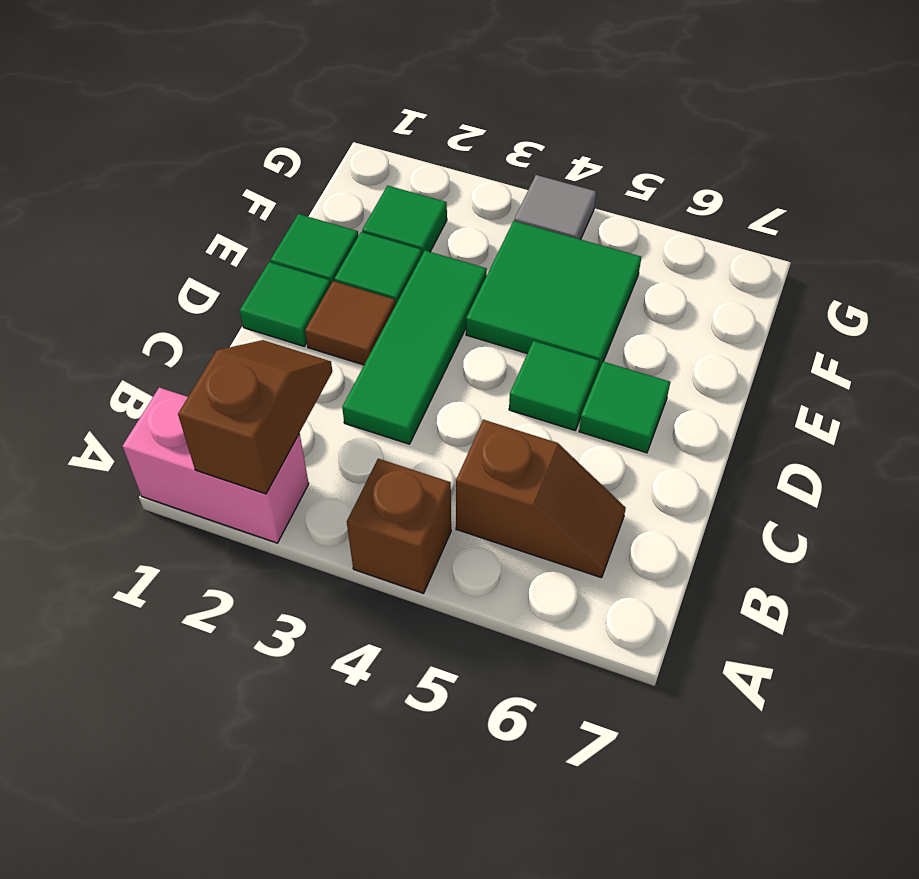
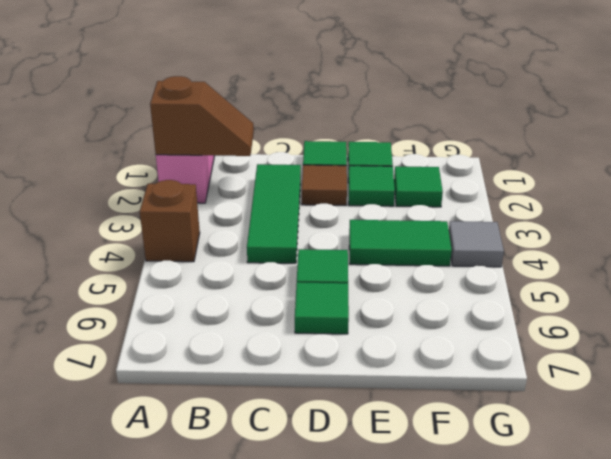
brown slope B5:B6 level 1 top 5 -> none
green tile C3:E3 level 1 -> green tile C2:C4 level 1
green tile E4:F5 level 1 -> green tile E4:F4 level 1

